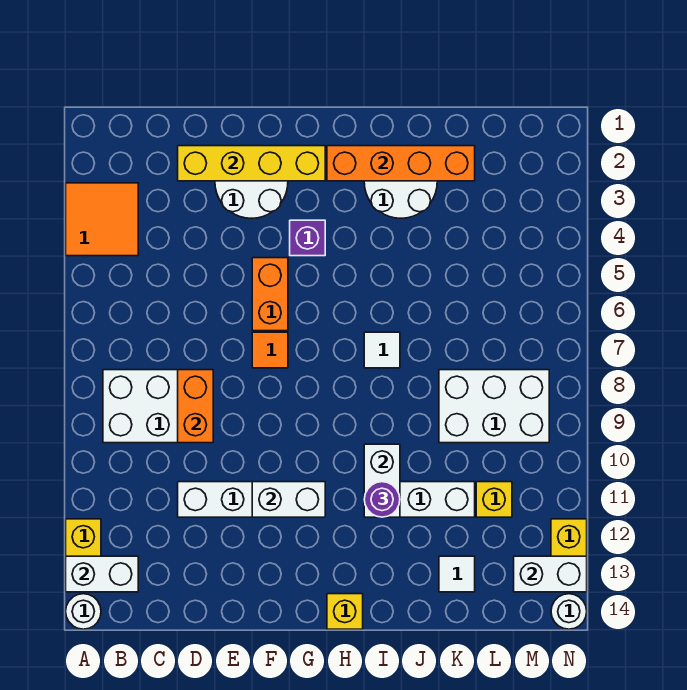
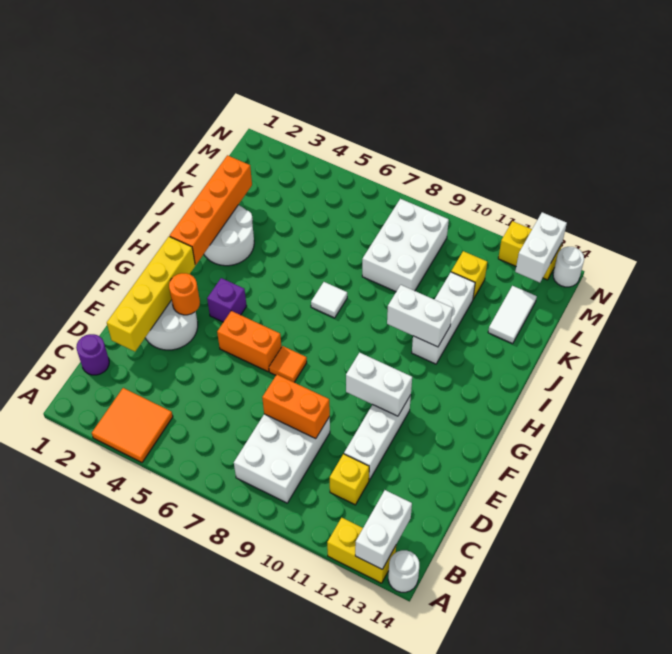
none -> orange round brick F3 level 2
white brick F11:G11 level 2 -> white brick F10:F11 level 2
yellow brick H14 level 1 -> yellow brick C11 level 1
purple round brick I11 level 3 -> purple round brick C1 level 1
white tile K13 level 1 -> white tile K13:L13 level 1

